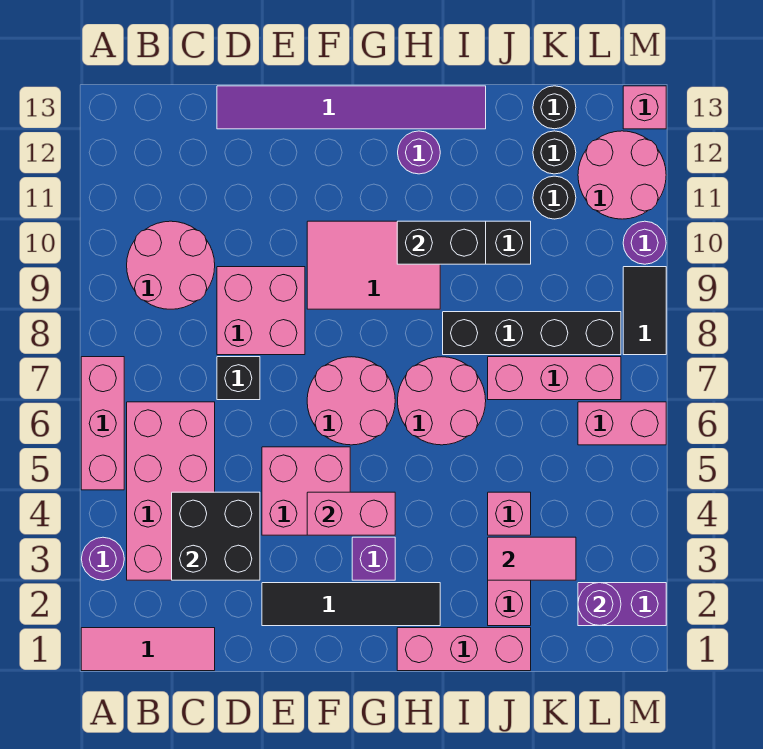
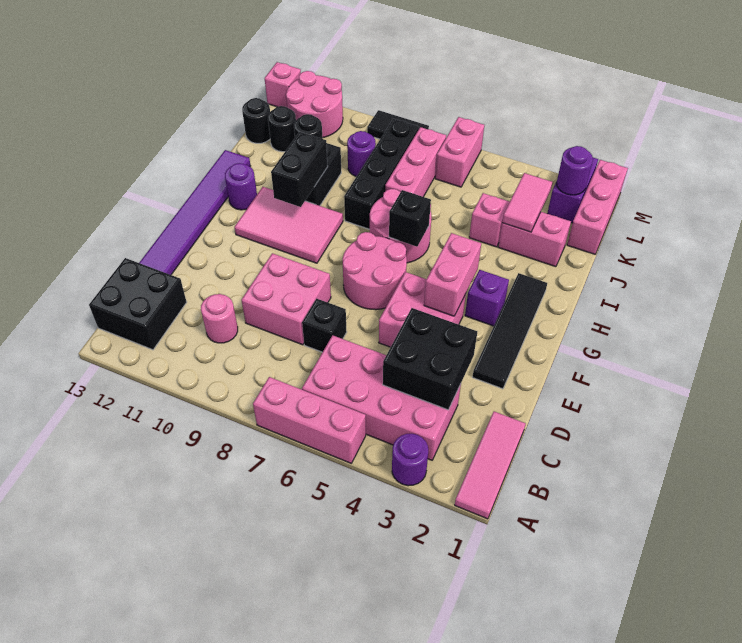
pink round brick B9:C10 level 1 -> pink round brick C10 level 1
none -> black brick B12:C13 level 1
pink tile F9:H10 level 1 -> pink tile G9:H11 level 1
pink brick H1:J1 level 1 -> pink brick K1:M1 level 1
none -> black brick H6 level 2
purple round brick M10 level 1 -> purple round brick K9 level 1

